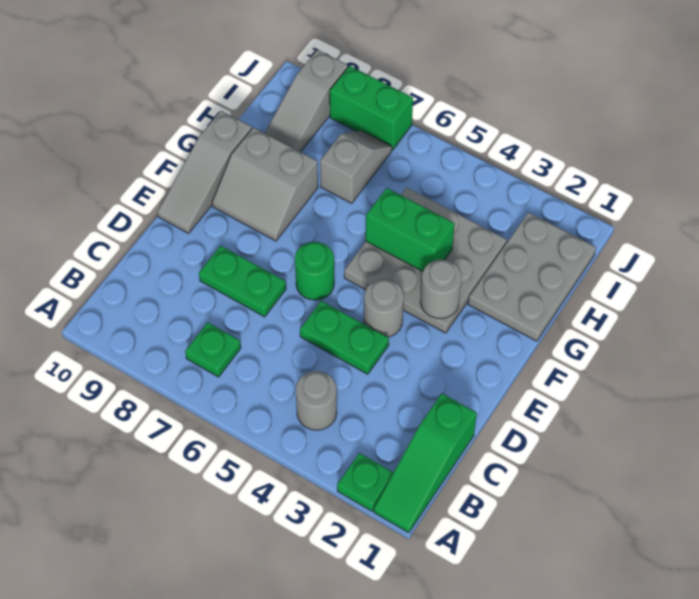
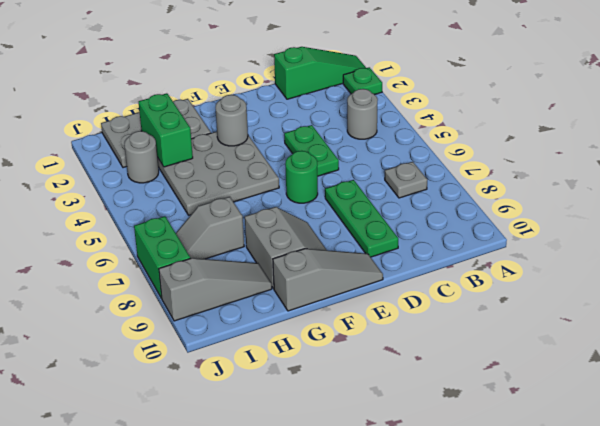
green plate B7 level 1 -> grey plate B7 level 1
green plate D7:D8 level 1 -> green plate D7:D9 level 1
grey round brick E4 level 1 -> grey round brick I3 level 1
green brick G4:G5 level 2 -> green brick H2:H3 level 2

